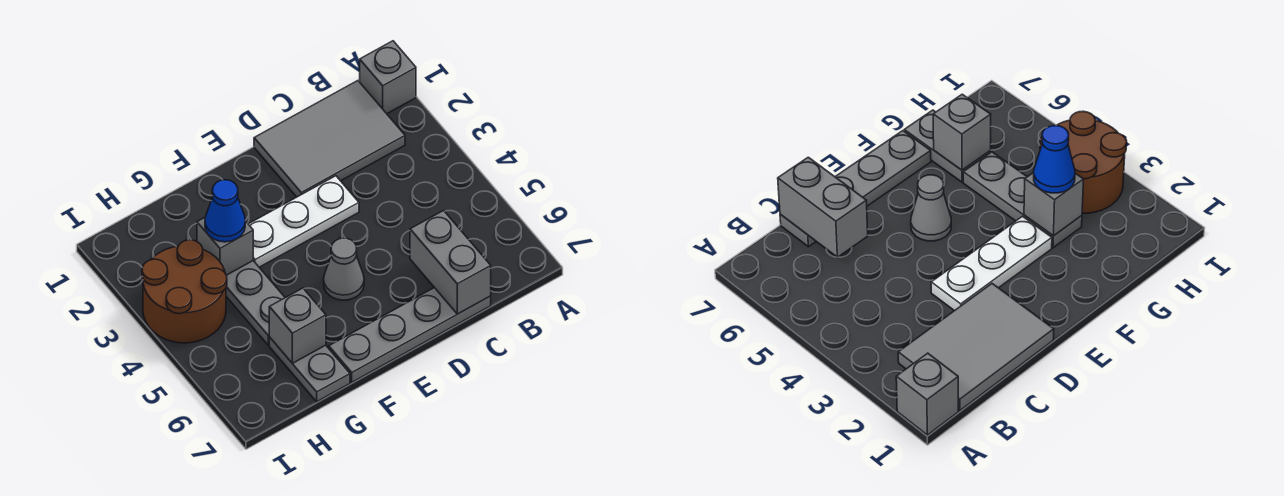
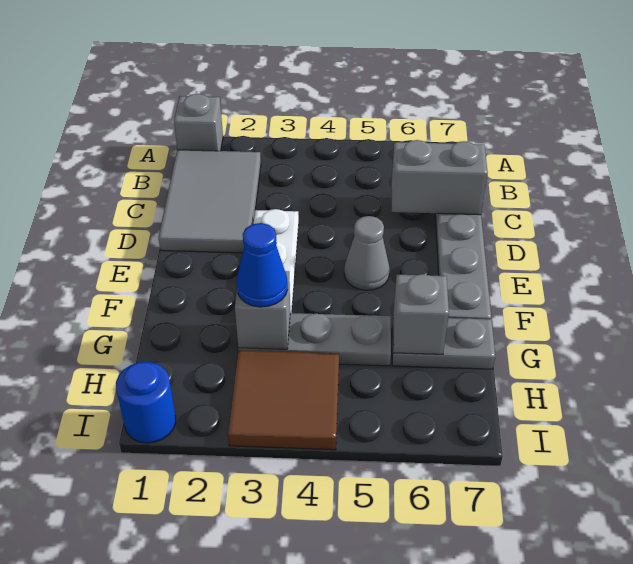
brown round brick H3:I4 level 1 -> brown tile H3:I4 level 1
none -> blue round brick I1 level 1

